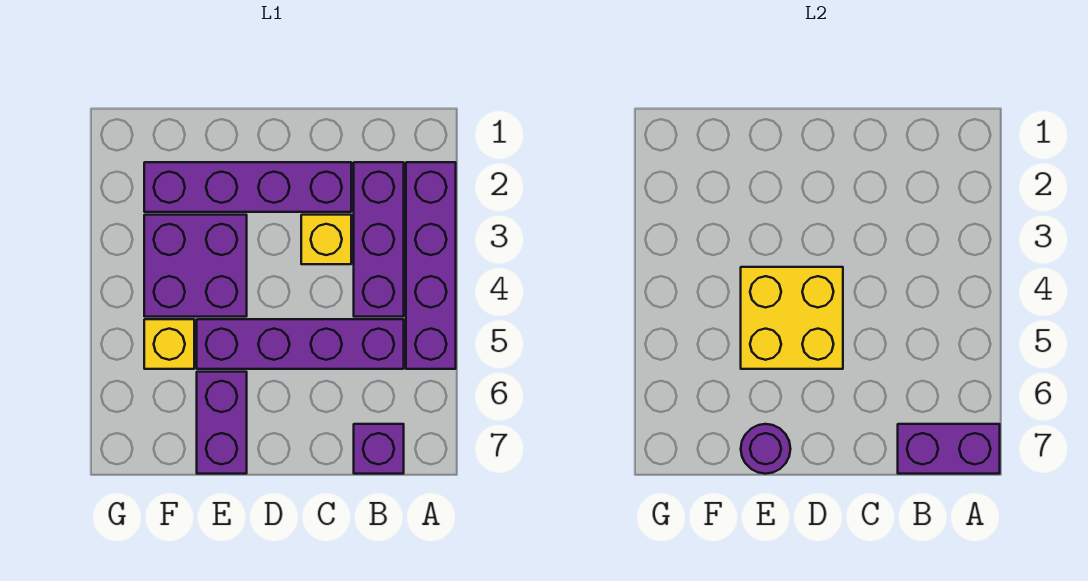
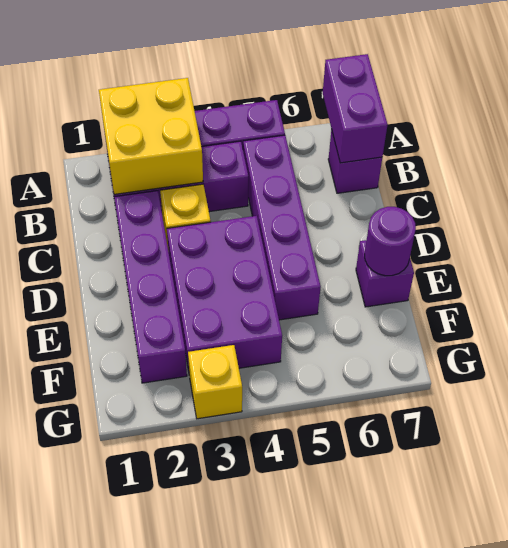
yellow brick D4:E5 level 2 -> yellow brick A2:B3 level 2
purple brick E3:F4 level 1 -> purple brick D3:F4 level 1
purple brick E6:E7 level 1 -> purple brick E7 level 1
yellow brick F5 level 1 -> yellow brick G3 level 1

